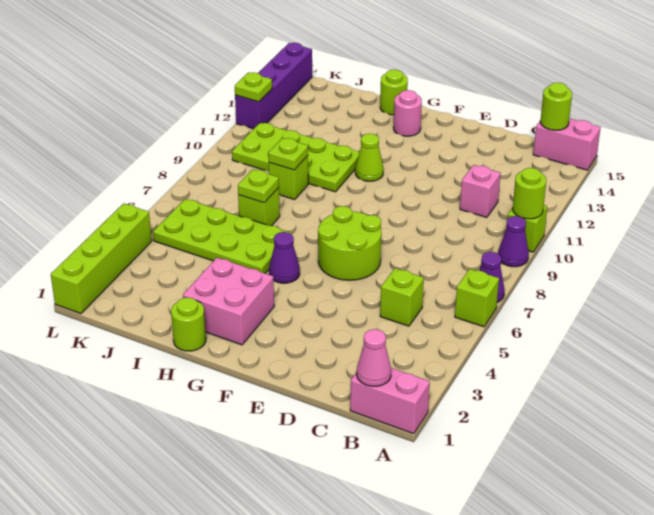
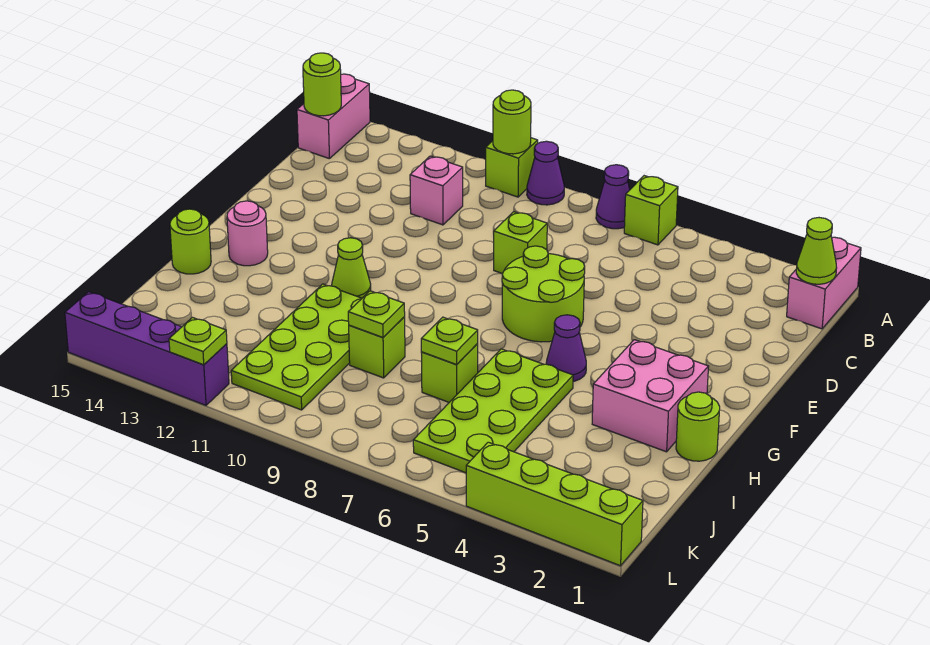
pink cone B1 level 2 -> lime cone B1 level 2
lime brick C5 level 1 -> lime brick D8 level 1

